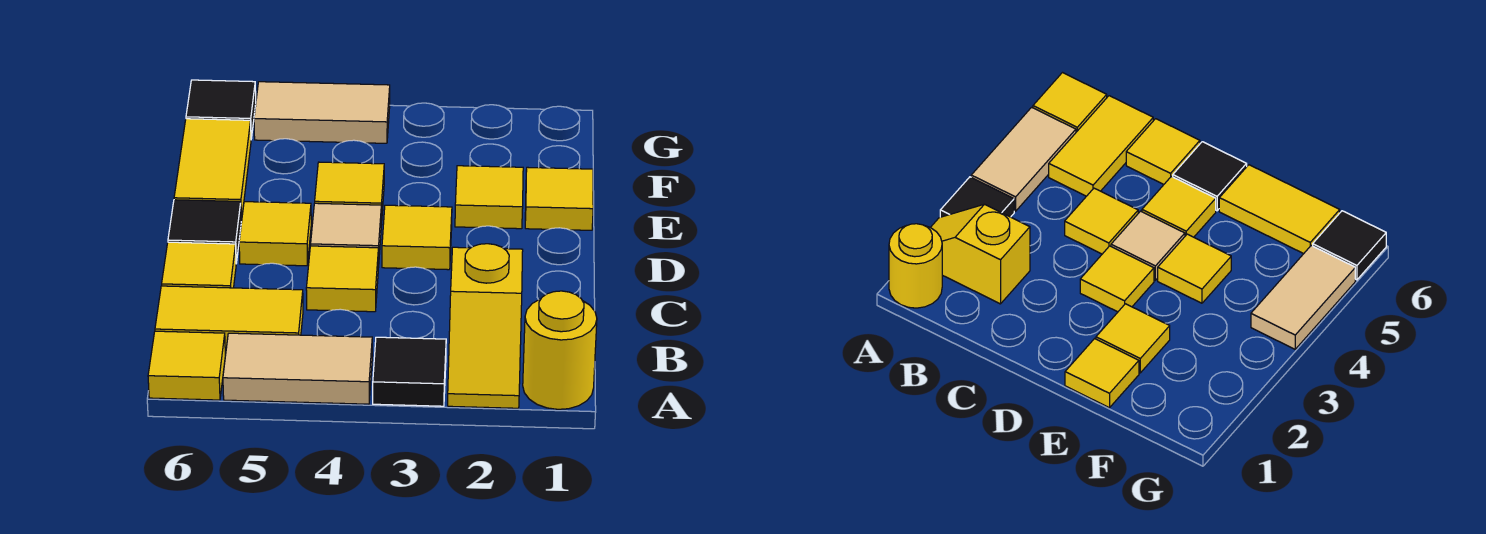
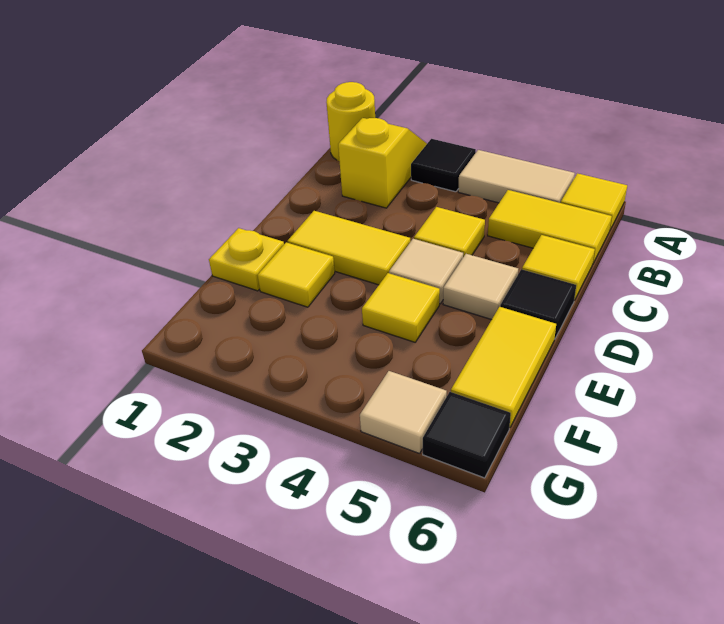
yellow tile D3 level 1 -> yellow tile D2:D3 level 1
yellow tile D5 level 1 -> tan tile D5 level 1
yellow tile E1 level 1 -> yellow plate E1 level 1
tan tile G4:G5 level 1 -> tan tile G5 level 1

